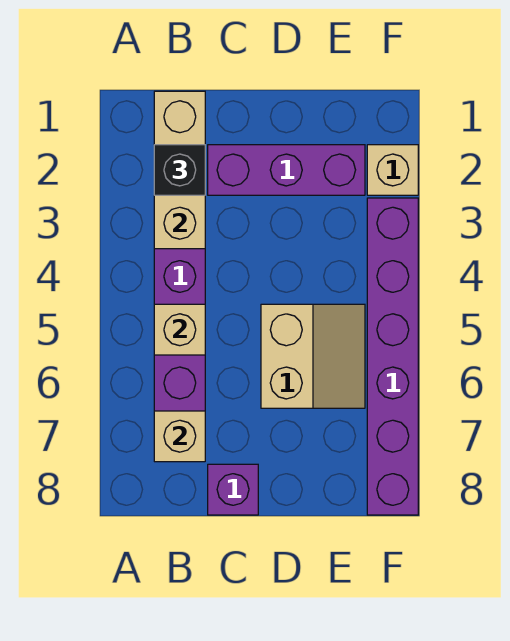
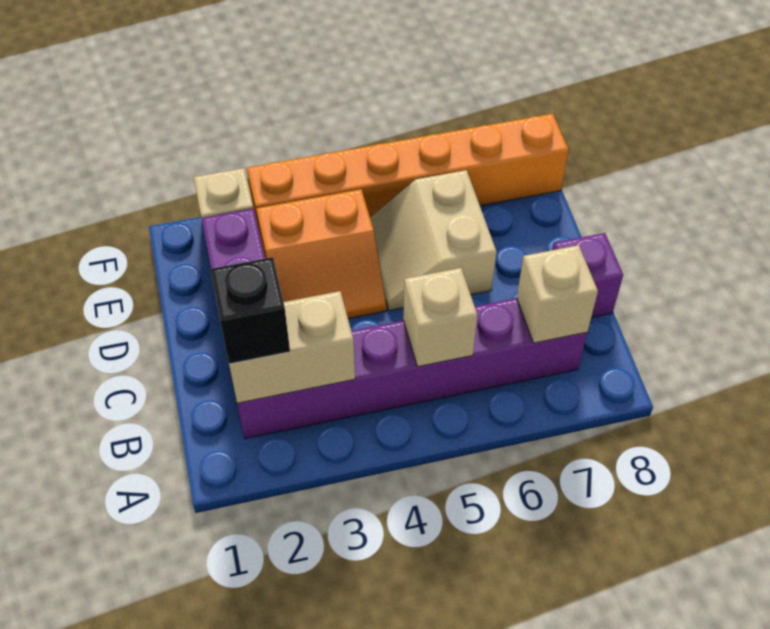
tan brick B1:B3 level 2 -> tan brick B2:B3 level 2
none -> orange slope D3:E4 level 1 top E
tan slope D5:E6 level 1 top D -> tan slope D5:E6 level 1 top 6
purple brick F3:F8 level 1 -> orange brick F3:F8 level 1

